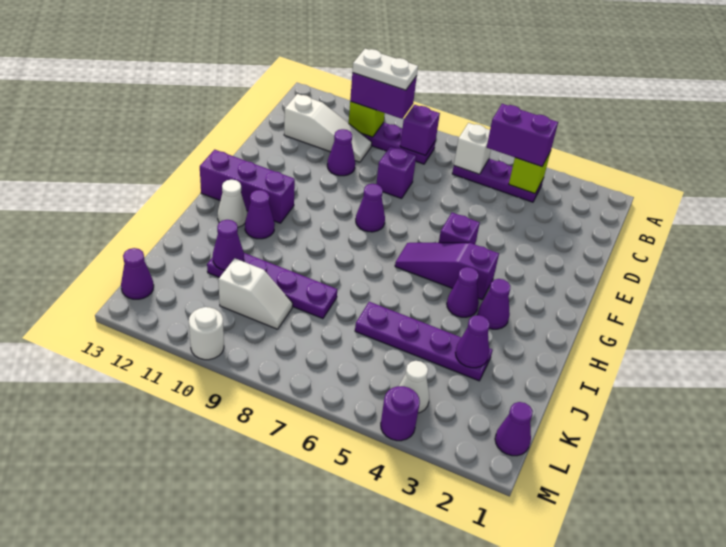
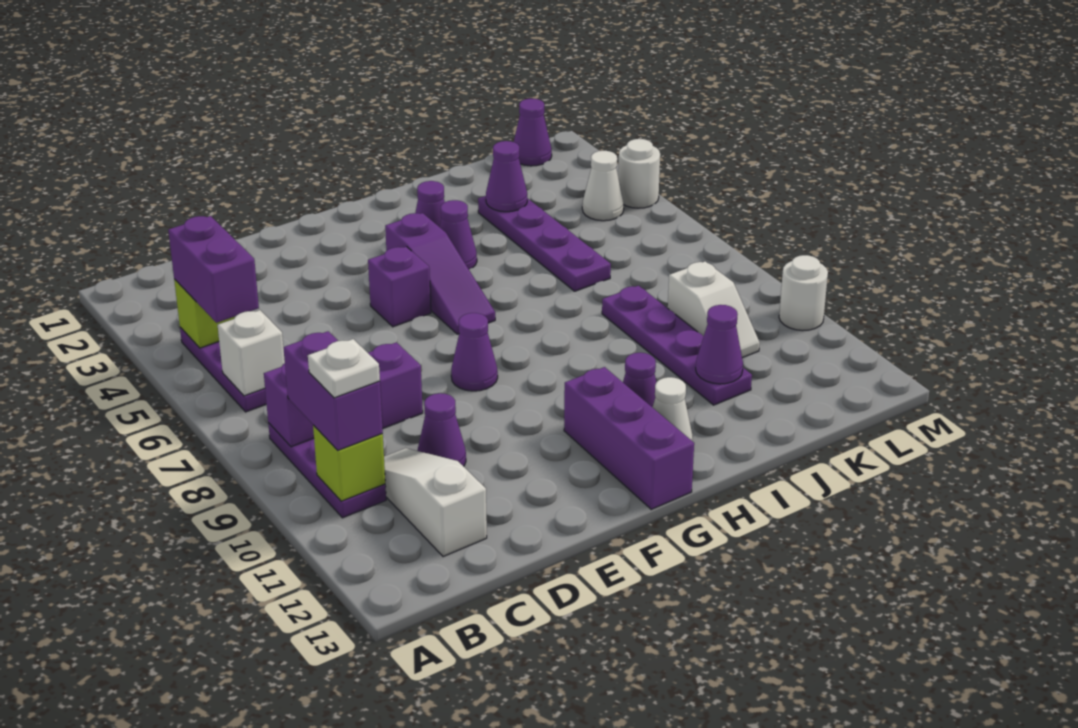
white plate B9:B10 level 4 -> white plate B10 level 4
white slope K9:K10 level 1 top 10 -> white slope K9:K10 level 1 top 9
purple cone L13 level 1 -> none
purple round brick M4 level 1 -> white round brick M4 level 1

